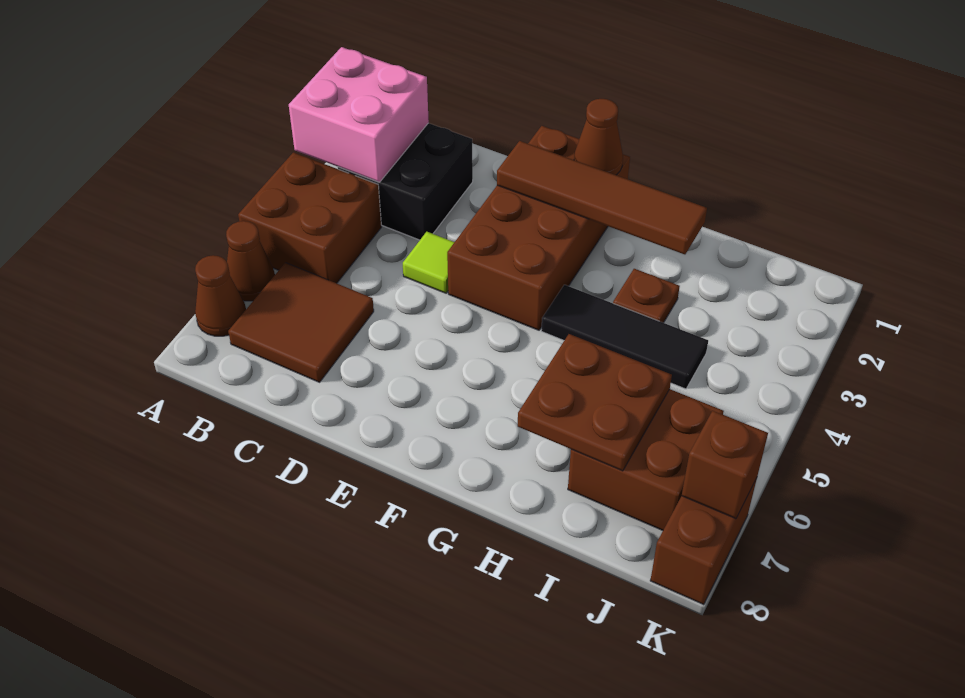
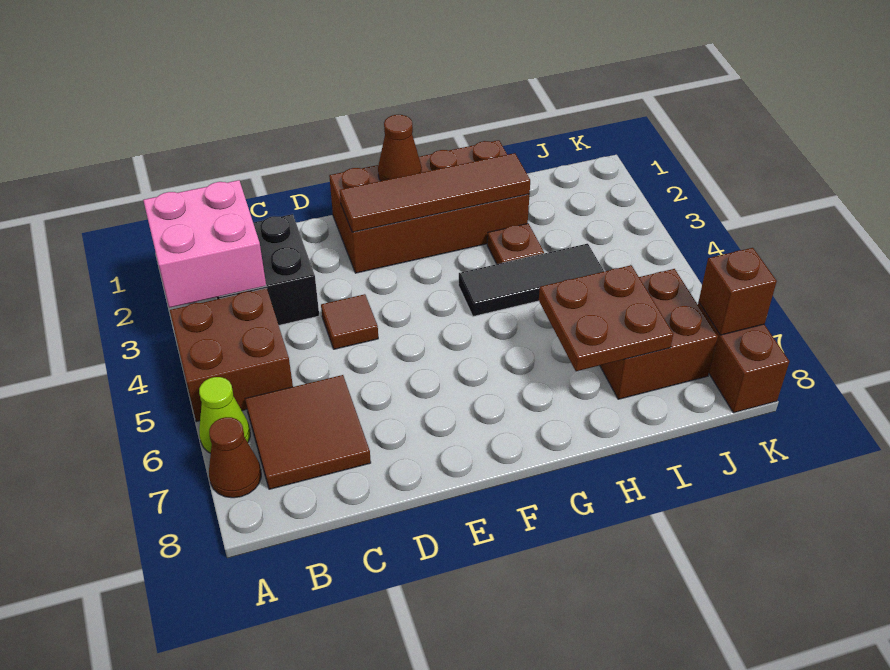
brown cone A6 level 1 -> lime cone A6 level 1
lime tile D4 level 1 -> brown tile D4 level 1
brown brick E1:F4 level 1 -> brown brick E1:H2 level 1

